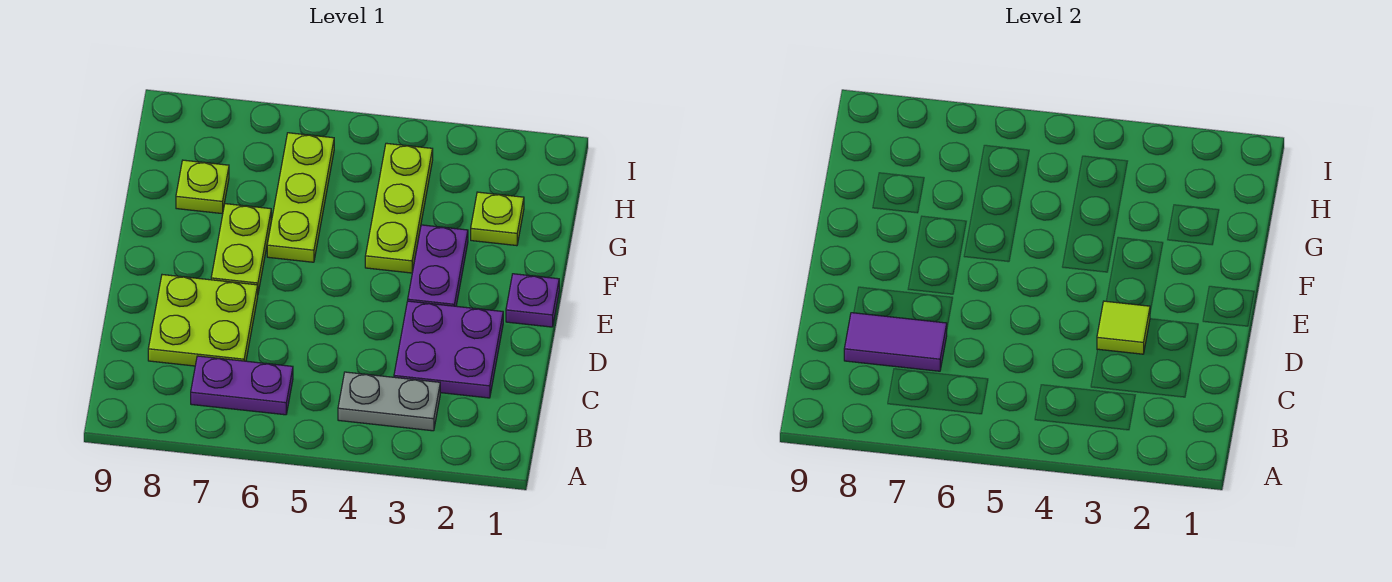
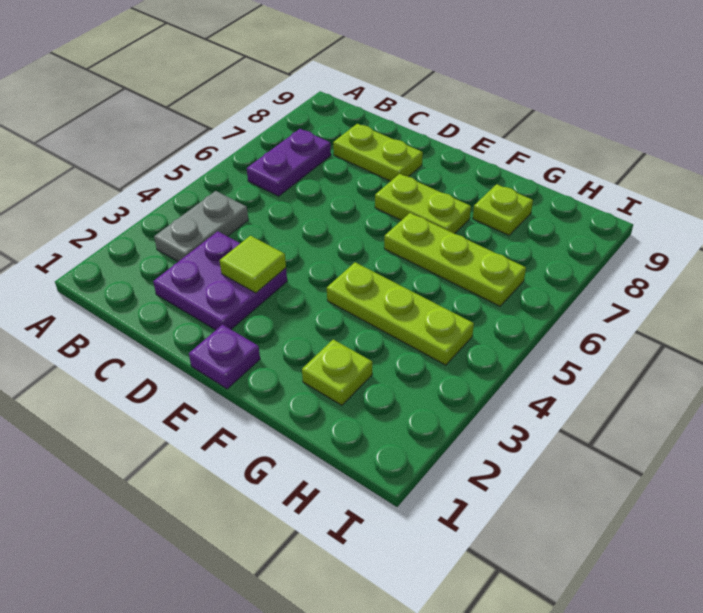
lime plate C7:D8 level 1 -> lime plate C8:D8 level 1
purple tile C7:C8 level 2 -> none
purple plate E3:F3 level 1 -> none

